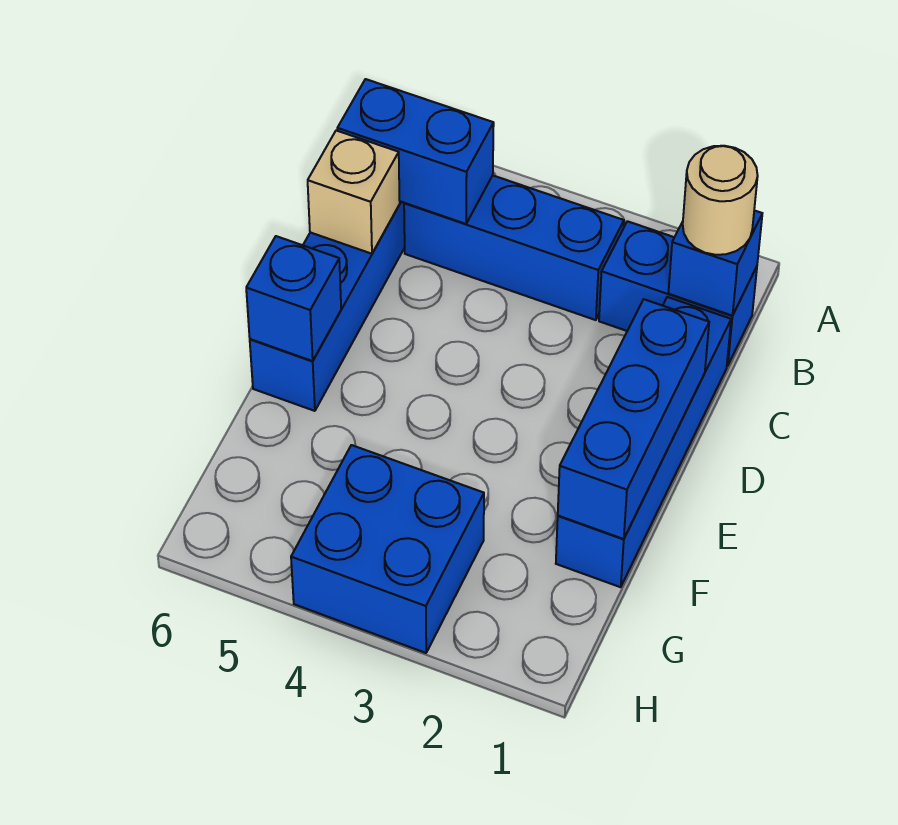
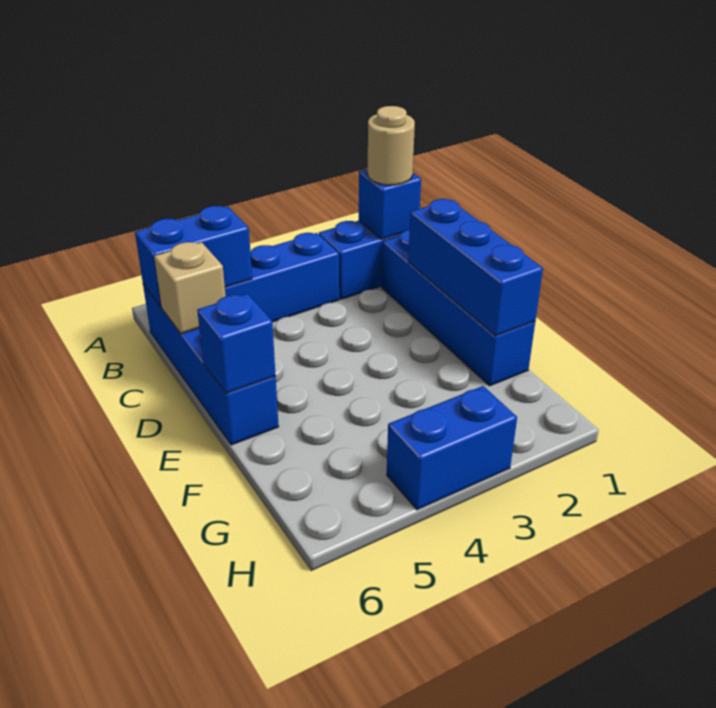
blue brick G3:H4 level 1 -> blue brick H3:H4 level 1

